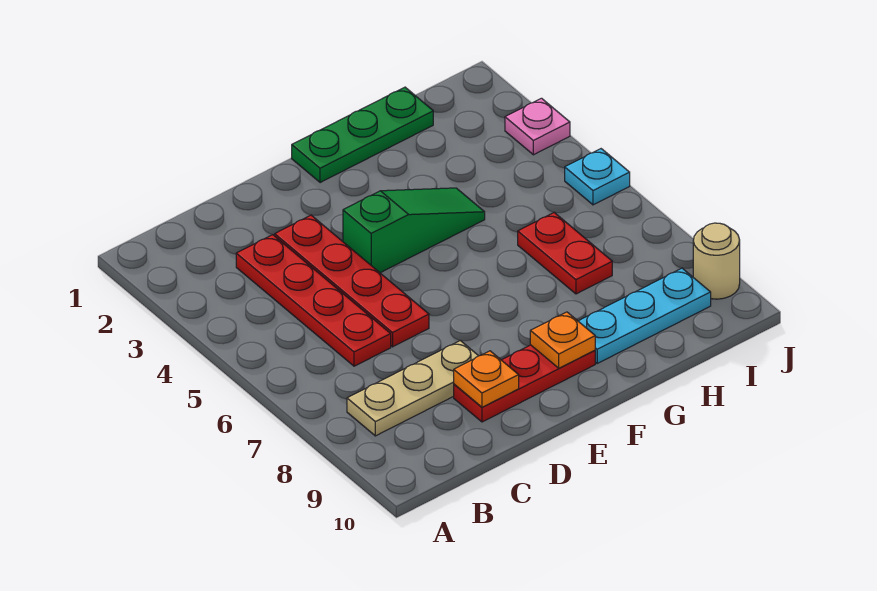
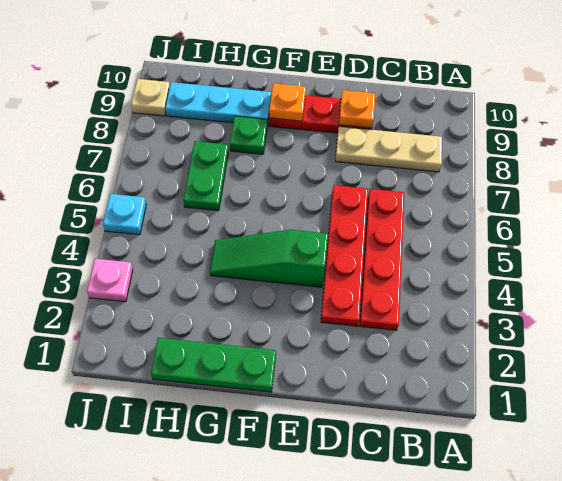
none -> green plate G8 level 1
red plate H6:H7 level 1 -> green plate H6:H7 level 1
tan round brick J9 level 1 -> tan plate J9 level 1

